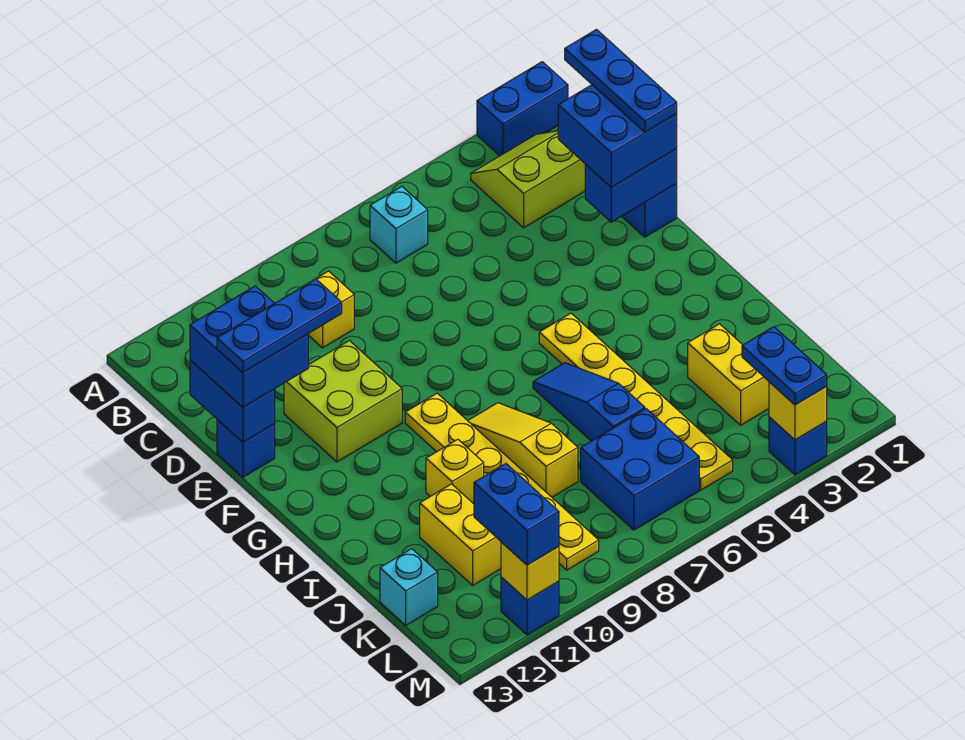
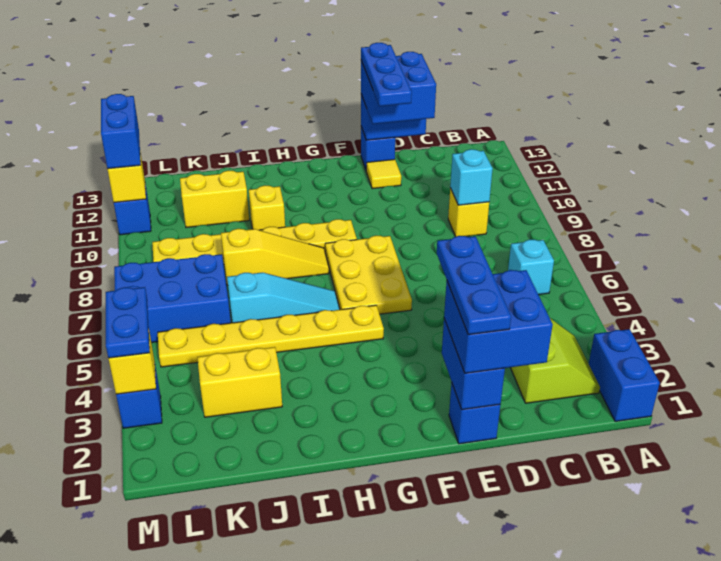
blue plate C1:E1 level 4 -> blue plate E1:E3 level 4
lime brick E10:F11 level 1 -> none
none -> yellow tile E12 level 1
none -> yellow plate F6:G8 level 1
blue slope H6:J6 level 1 top J -> cyan slope H6:J6 level 1 top J
blue brick K6:L7 level 1 -> blue brick K6:M7 level 1
cyan brick K13 level 1 -> cyan brick C9 level 2
blue plate L3:M3 level 3 -> blue plate M3:M4 level 3
blue brick L11:M11 level 3 -> blue brick M11:M12 level 3

